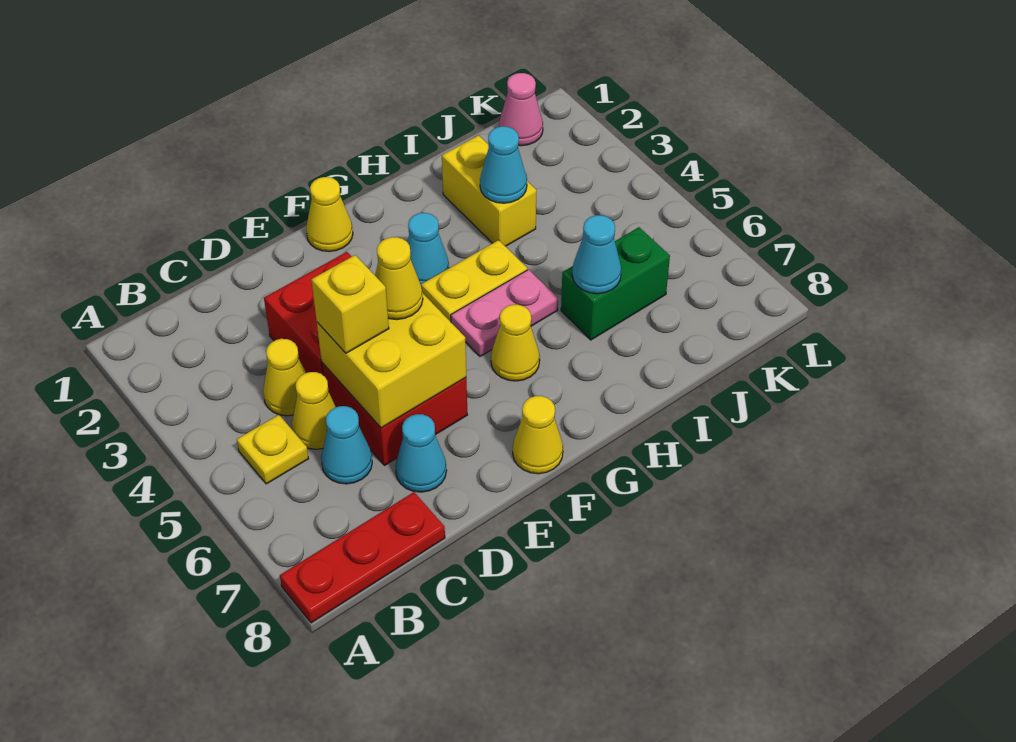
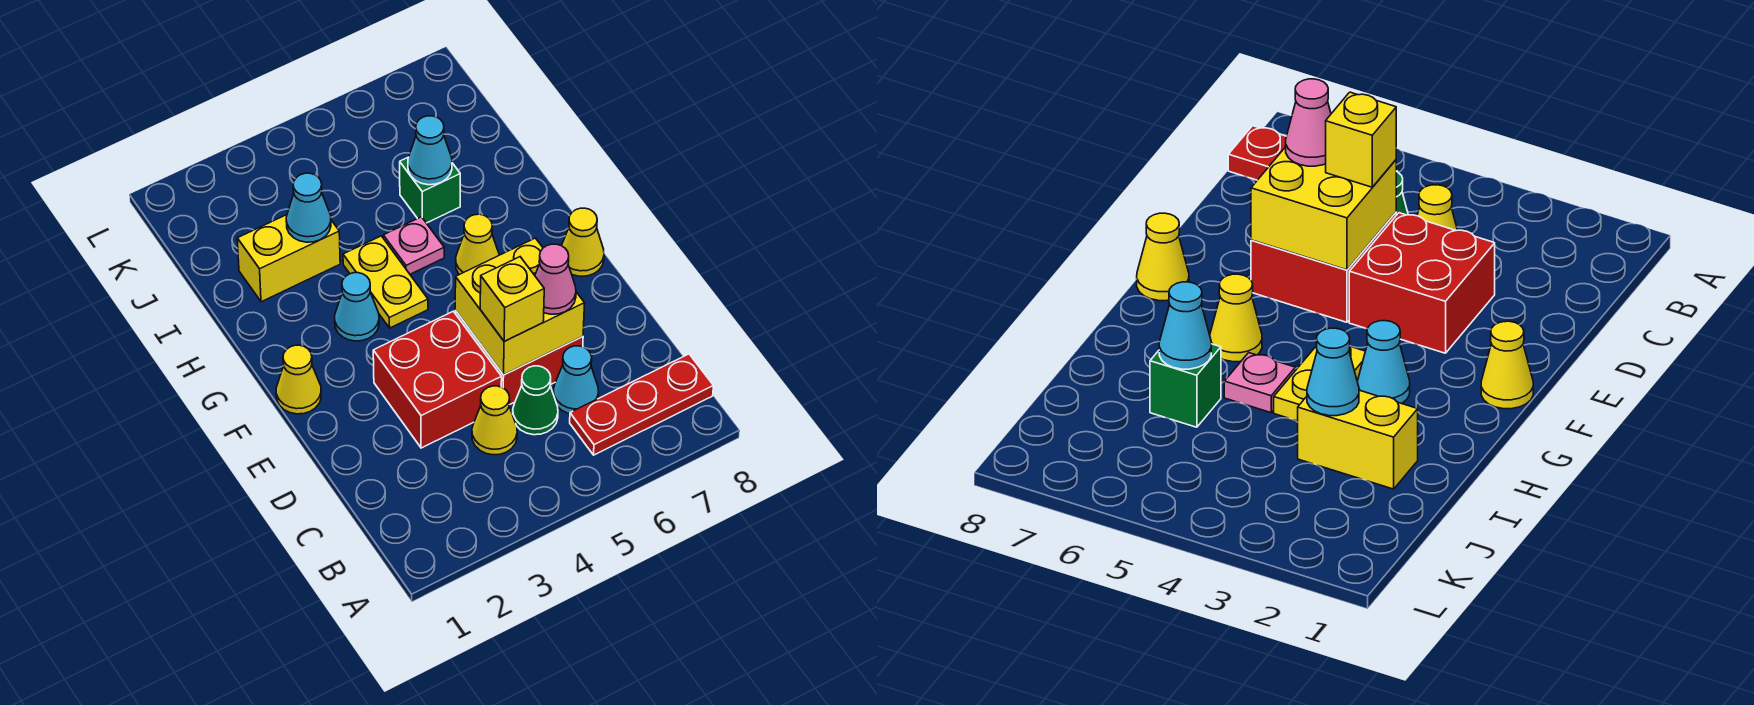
red plate A8:C8 level 1 -> red plate B6:B8 level 1
yellow plate B5 level 1 -> none
yellow cone C5 level 1 -> green cone C5 level 1
cyan cone D7 level 1 -> none
yellow cone E5 level 3 -> none
pink plate G5:H5 level 1 -> pink plate H5 level 1
green brick I6:J6 level 1 -> green brick I6 level 1
pink cone K1 level 1 -> pink cone D6 level 3

